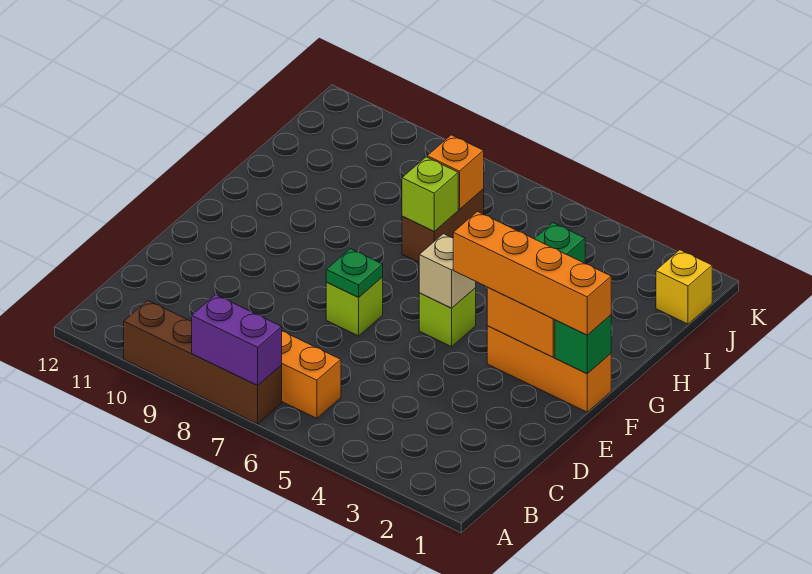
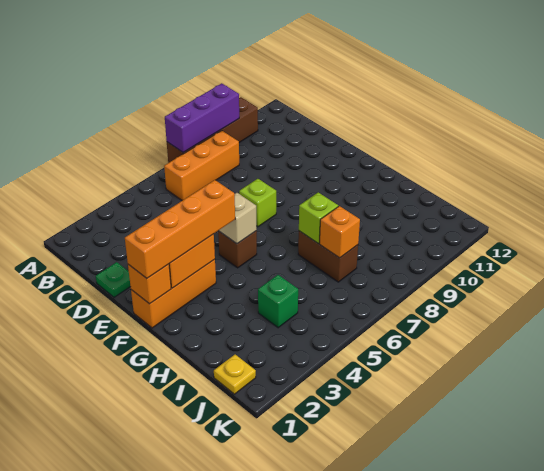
purple brick A7:A8 level 2 -> purple brick A7:A9 level 2
green plate E7 level 2 -> green plate D1 level 1
green brick F1 level 2 -> orange brick F1 level 2
lime brick F5 level 1 -> brown brick F5 level 1
yellow brick J1 level 1 -> yellow plate J1 level 1

